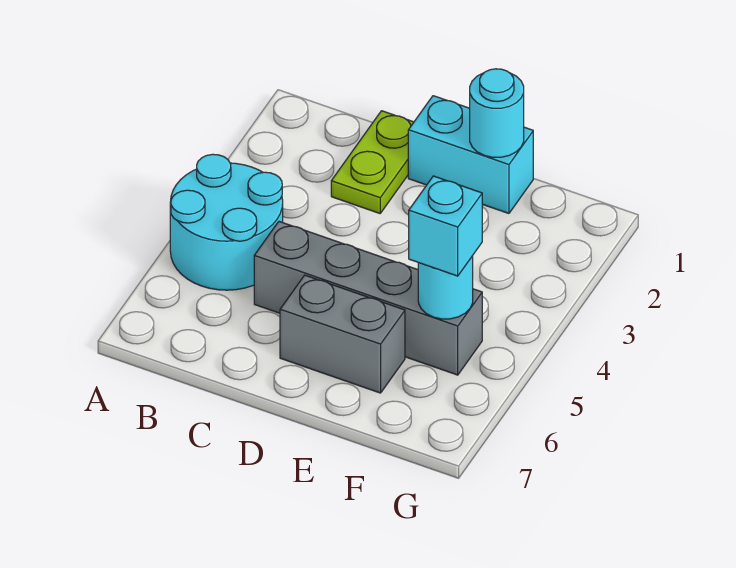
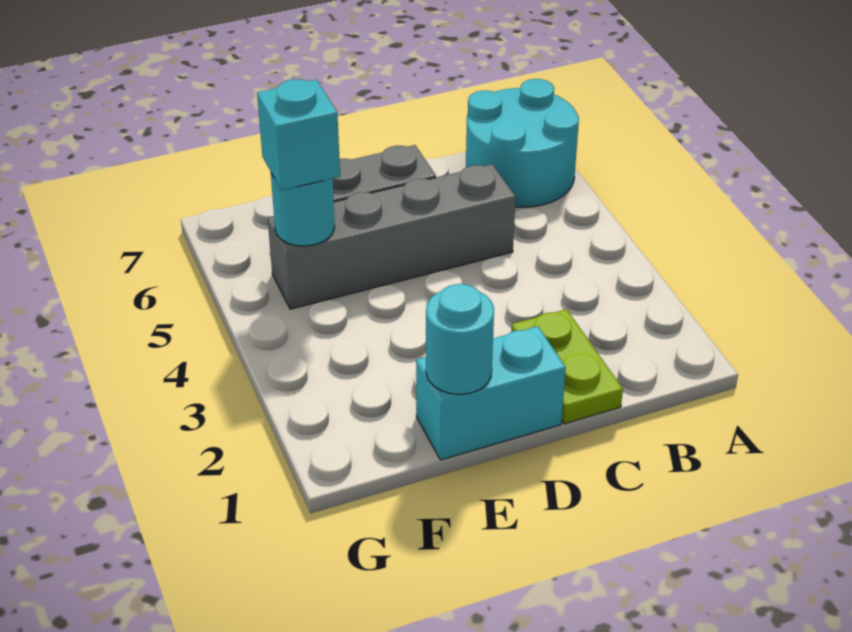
cyan round brick A4:B5 level 1 -> cyan round brick A6:B7 level 1

